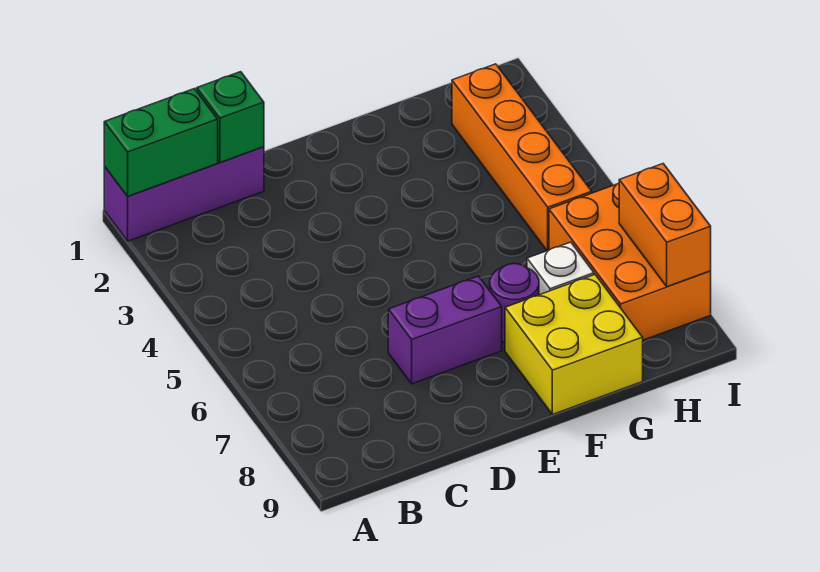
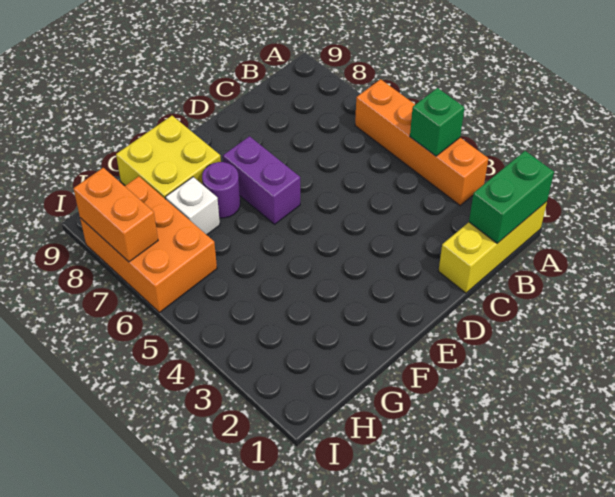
purple brick A1:C1 level 1 -> yellow brick A1:C1 level 1
green brick C1 level 2 -> green brick A4 level 2
purple brick D7:E7 level 1 -> purple brick E6:E7 level 1
orange brick H2:H5 level 1 -> orange brick A3:A6 level 1

